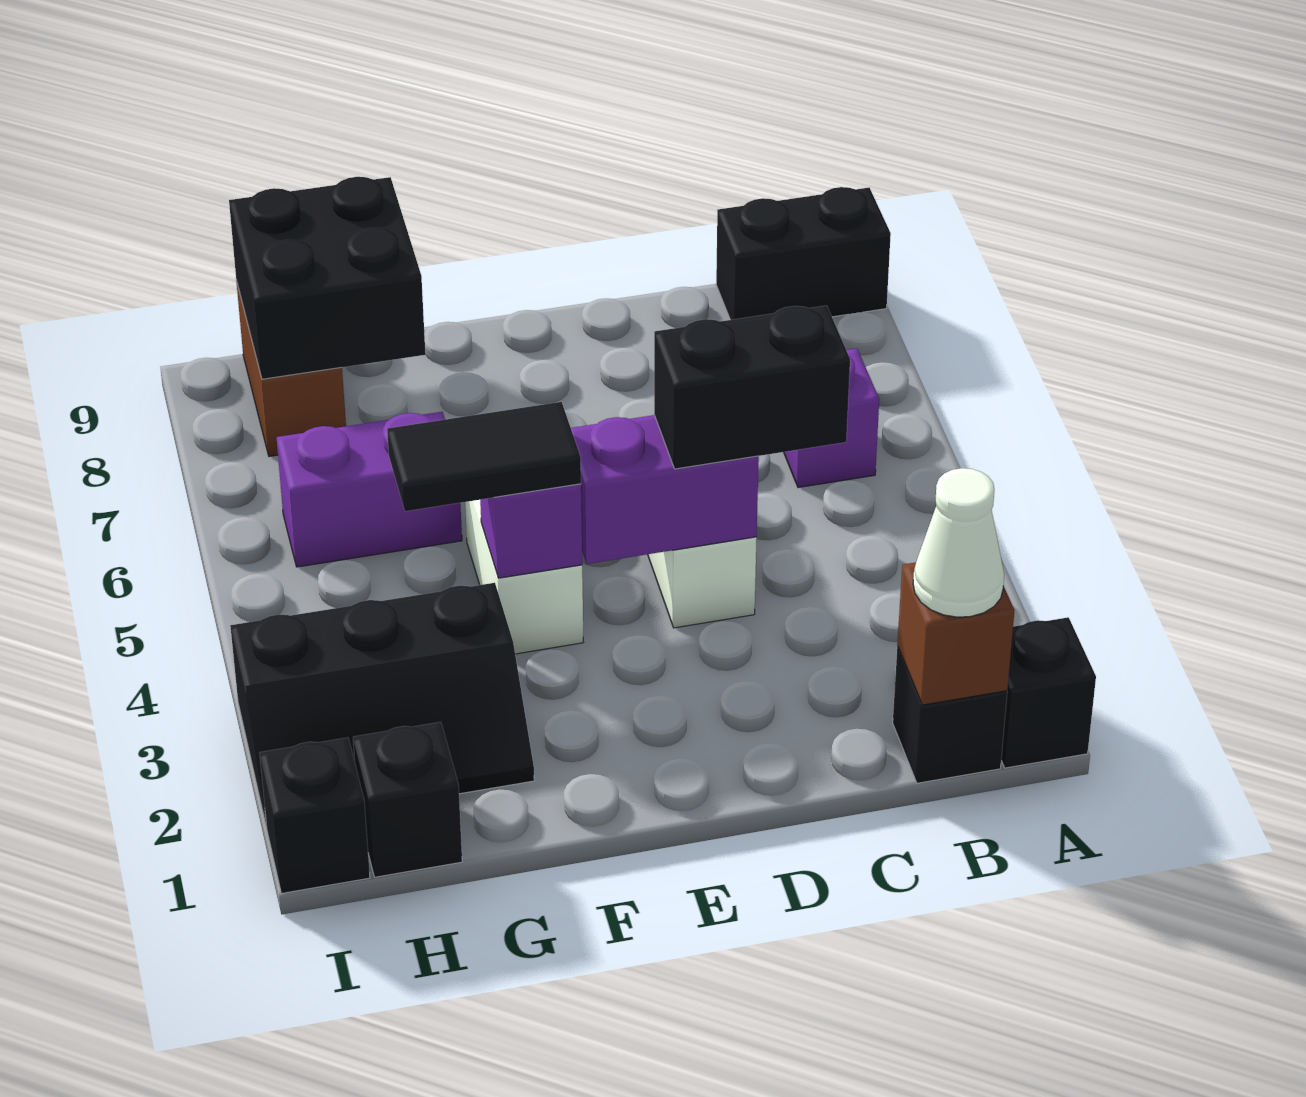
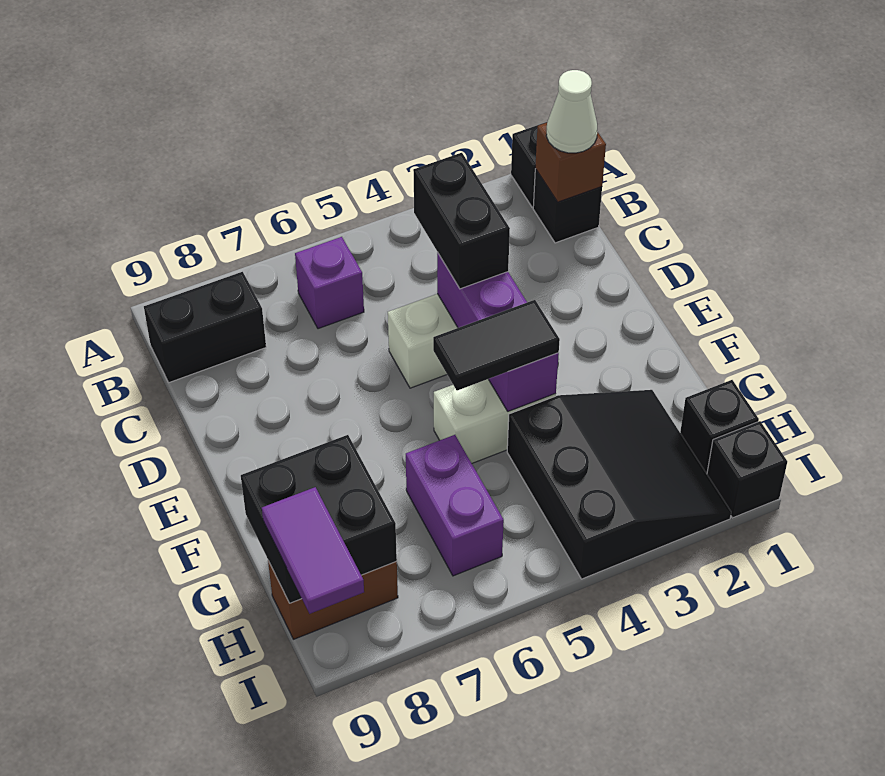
black brick A9:B9 level 1 -> black brick B8:B9 level 1
black tile F4:G4 level 3 -> black tile F4:F5 level 3
black slope G2:I3 level 1 top 3 -> black slope G2:I4 level 1 top 4
none -> purple tile H9:I9 level 3

